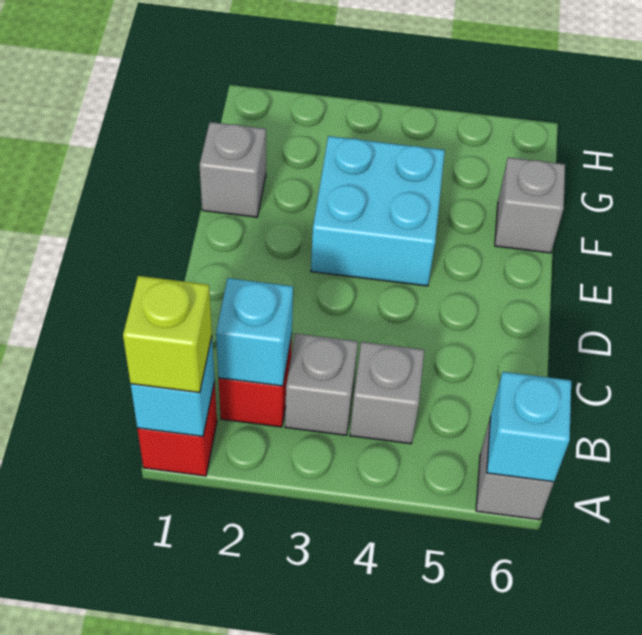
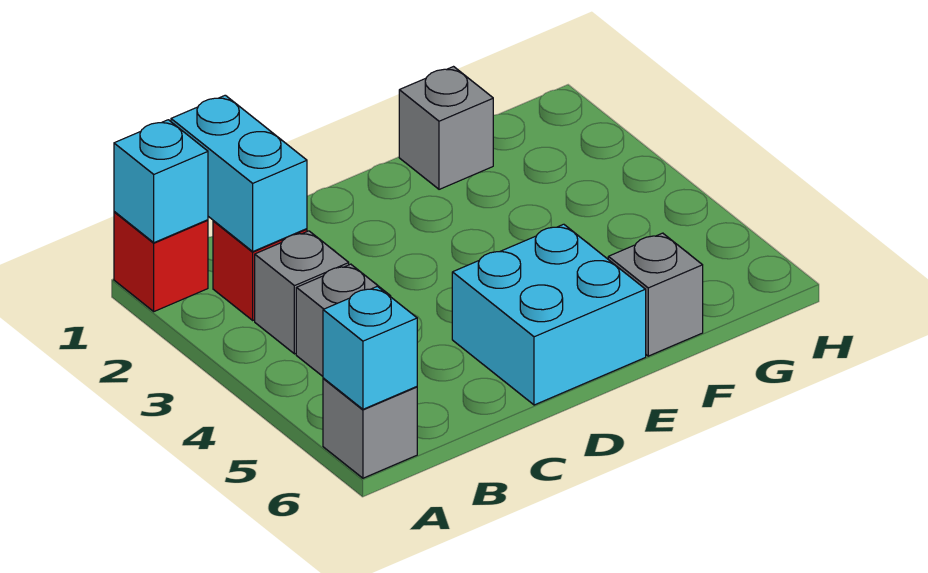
lime brick A1 level 3 -> none
cyan brick B2 level 2 -> cyan brick B1:B2 level 2
cyan brick E3:F4 level 1 -> cyan brick D5:E6 level 1

